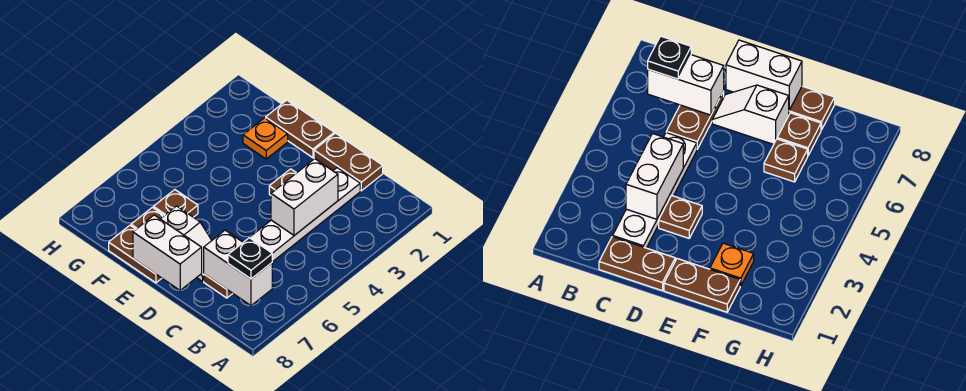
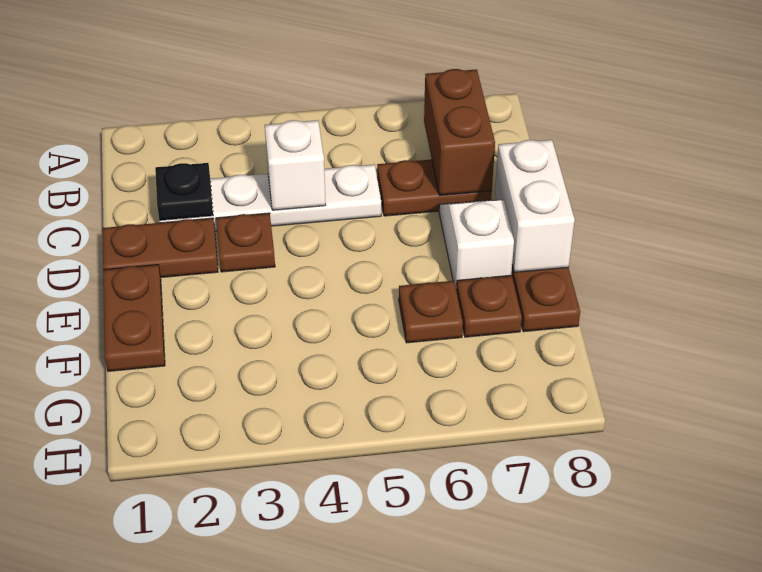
white brick B7:C7 level 2 -> brown brick B7:C7 level 2
black plate B7 level 3 -> black plate C2 level 2
brown plate C1:D1 level 1 -> brown plate D1:D2 level 1
white brick C3:C4 level 2 -> white brick C4 level 2
orange plate F2 level 1 -> none

